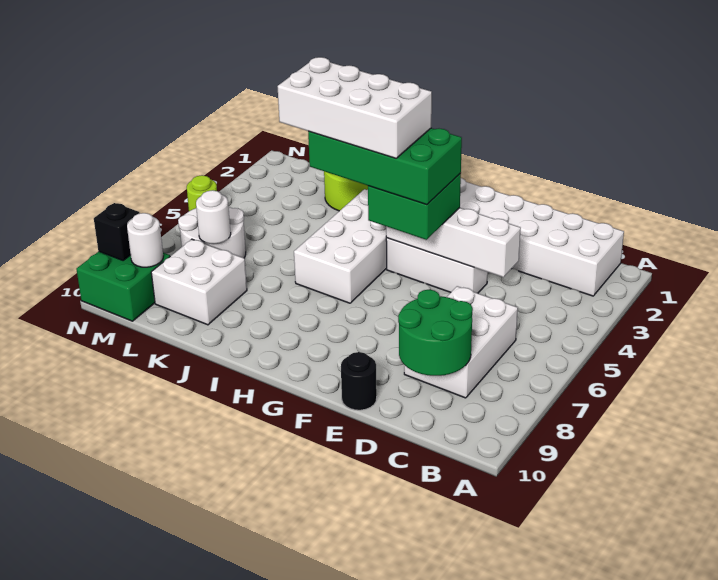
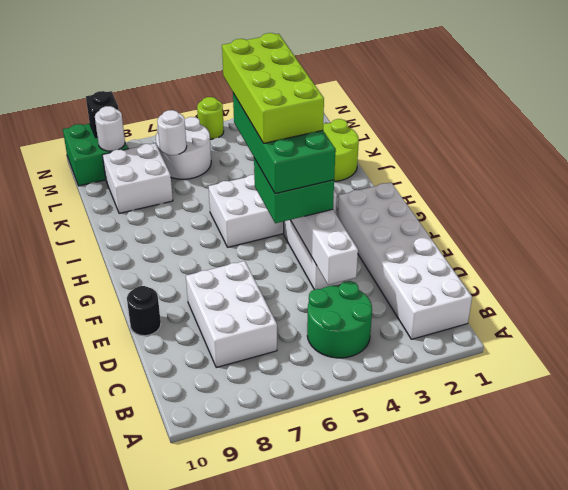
white brick C6:D8 level 1 -> white brick C7:E8 level 1
green round brick C8:D9 level 2 -> green round brick B4:C5 level 1
white brick G4:J5 level 5 -> lime brick G4:J5 level 5

